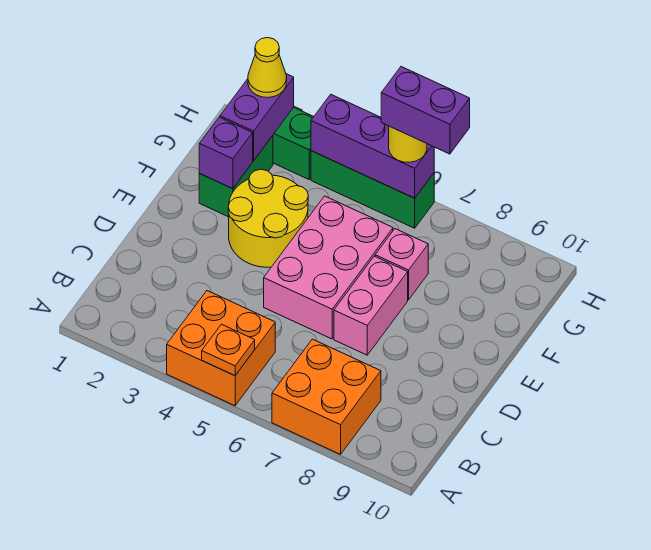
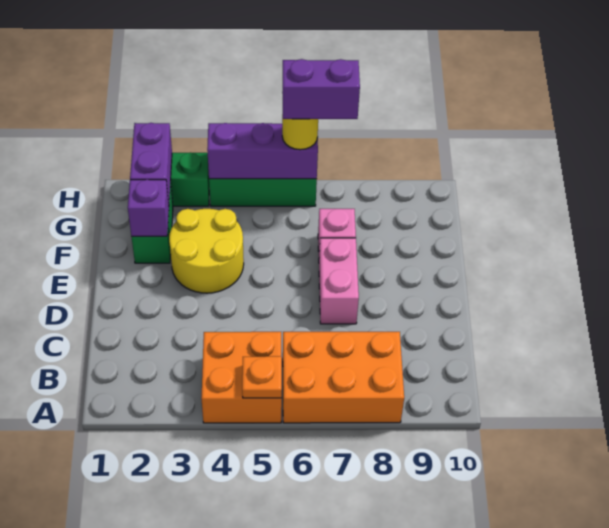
orange brick A7:B8 level 1 -> orange brick A6:B8 level 1
pink brick D5:F6 level 1 -> none
yellow cone H2 level 3 -> none

